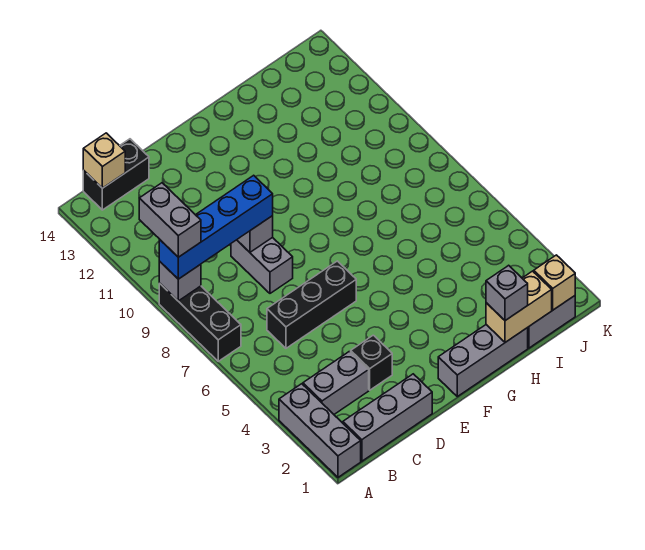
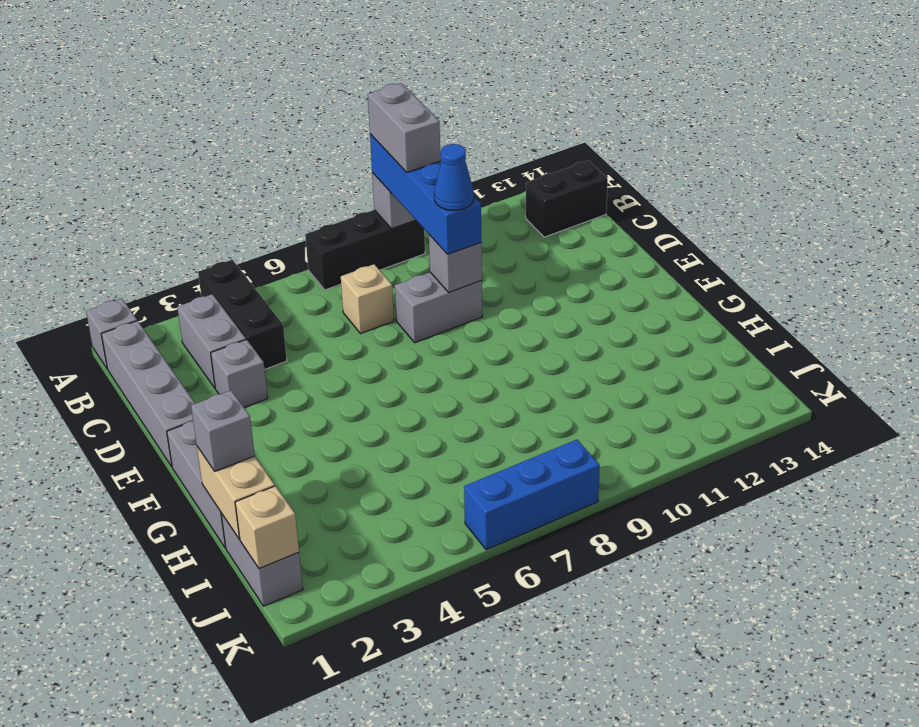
grey brick A1:A3 level 1 -> grey brick A1 level 1
grey brick A9:A10 level 4 -> grey brick A9:B9 level 4
grey brick B1:D1 level 1 -> grey brick B1:E1 level 1
black brick B14:C14 level 1 -> black brick B13:B14 level 1
tan brick B14 level 2 -> tan brick C7 level 1
black brick C6:E6 level 1 -> black brick A4:C4 level 1
black brick D3 level 1 -> grey brick D3 level 1
none -> blue cone D9 level 4
none -> blue brick K6:K8 level 1

